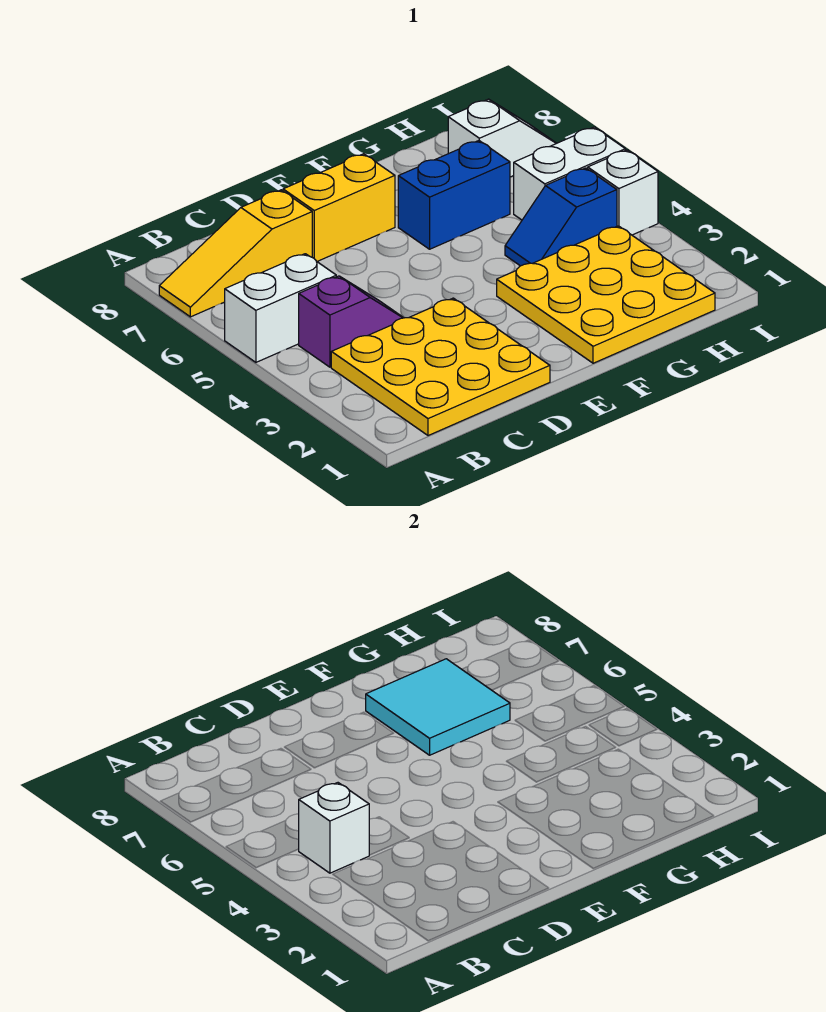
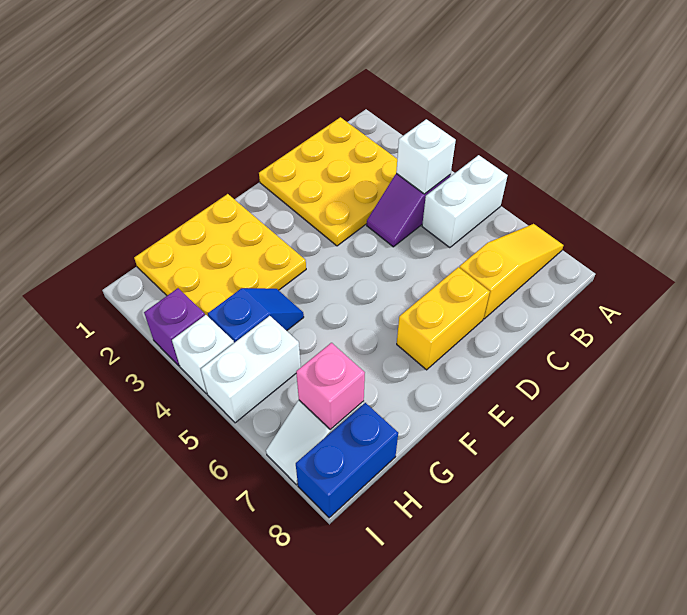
blue brick F6:G6 level 1 -> blue brick H8:I8 level 1
cyan tile F6:G7 level 2 -> none
none -> pink brick H7 level 2
none -> purple brick I3 level 1

